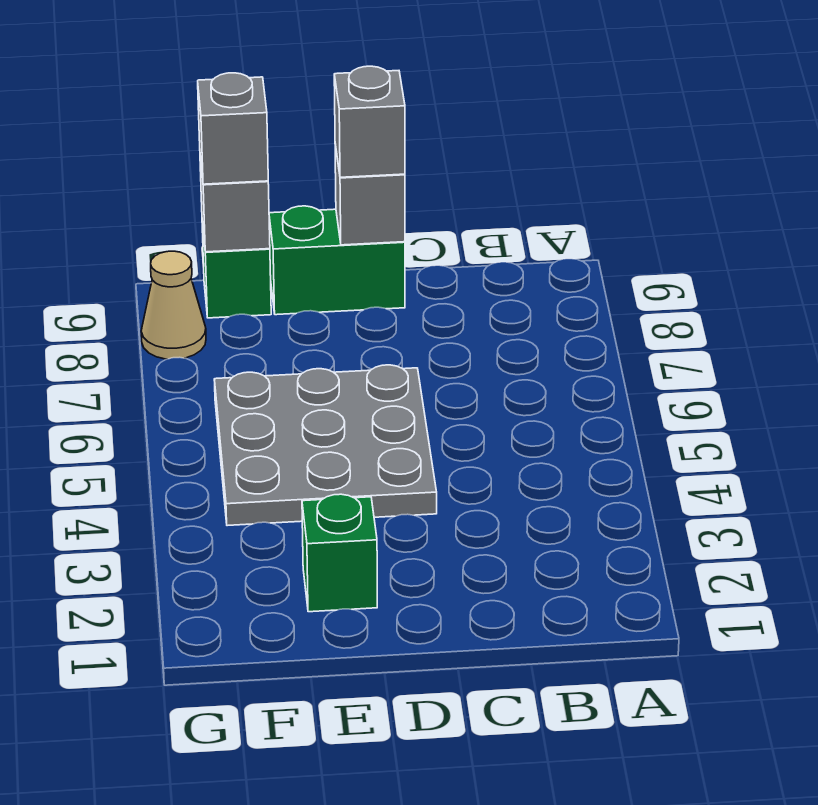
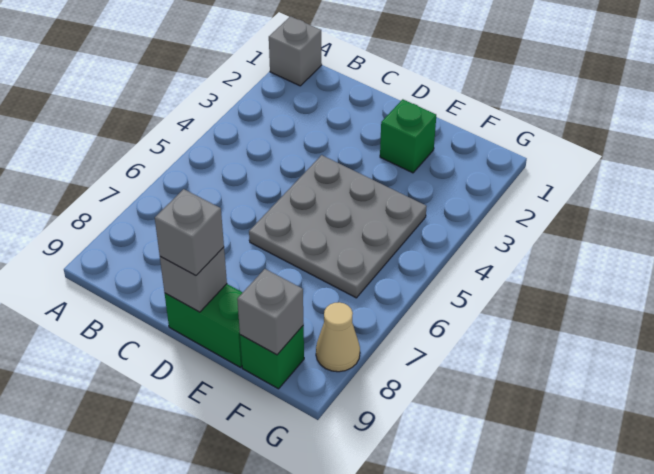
grey brick F9 level 3 -> grey brick A1 level 1

